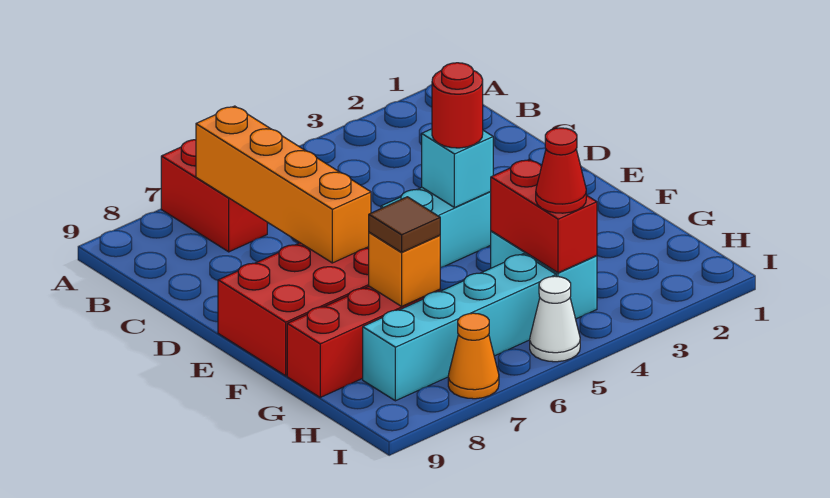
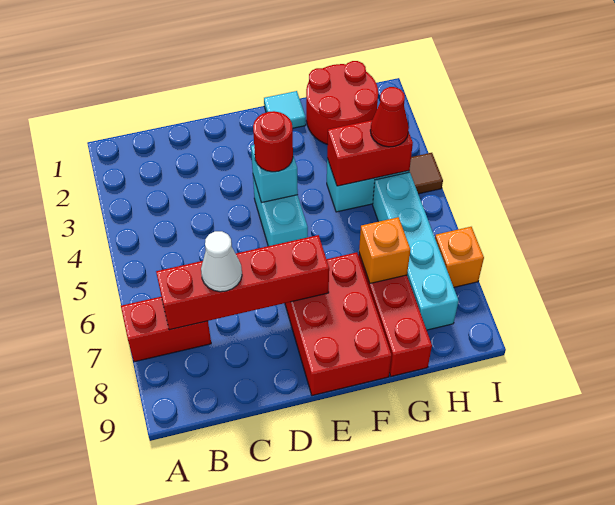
orange brick B7:E7 level 2 -> red brick B7:E7 level 2
none -> cyan tile F1 level 1
none -> red round brick G1:H2 level 1
brown tile G7 level 3 -> brown tile I4 level 1
white cone I5 level 1 -> white cone C7 level 3
orange cone I7 level 1 -> orange brick I7 level 1

